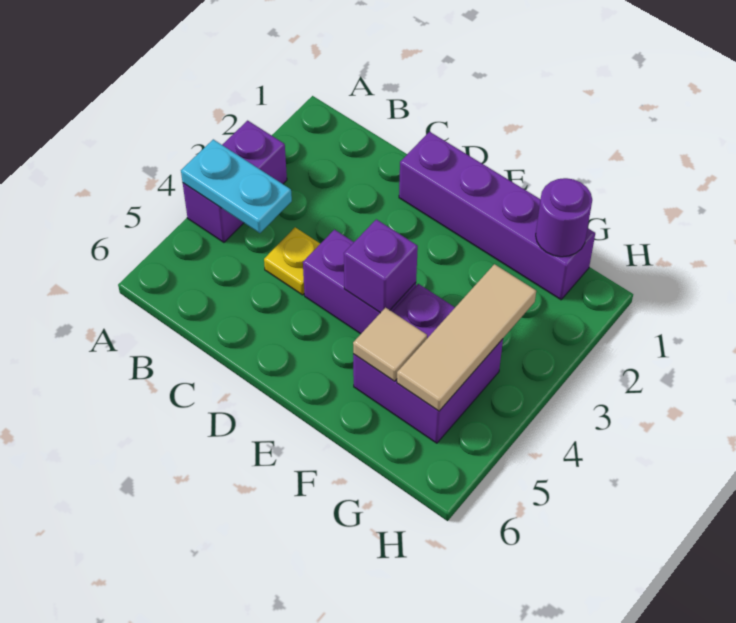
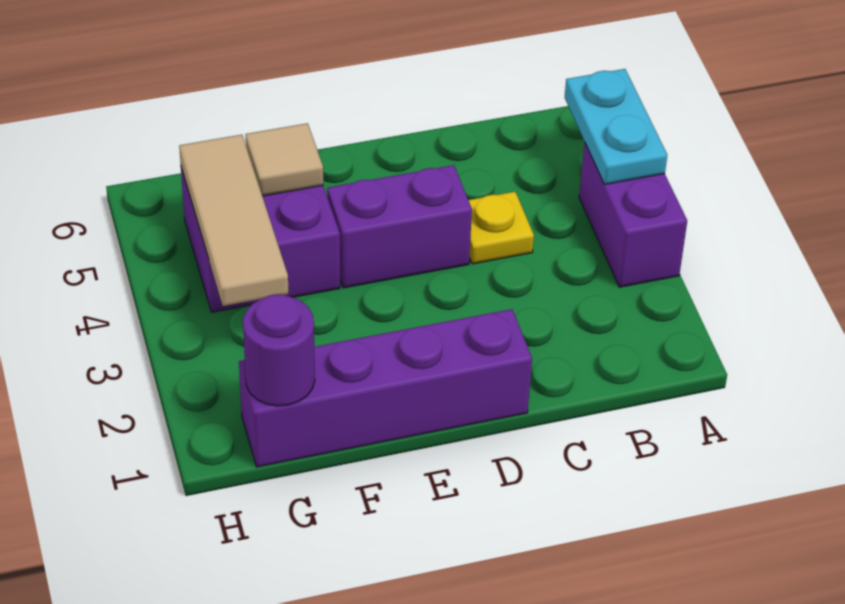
cyan plate A4:B4 level 2 -> cyan plate A4:A5 level 2
purple brick E4 level 2 -> none

